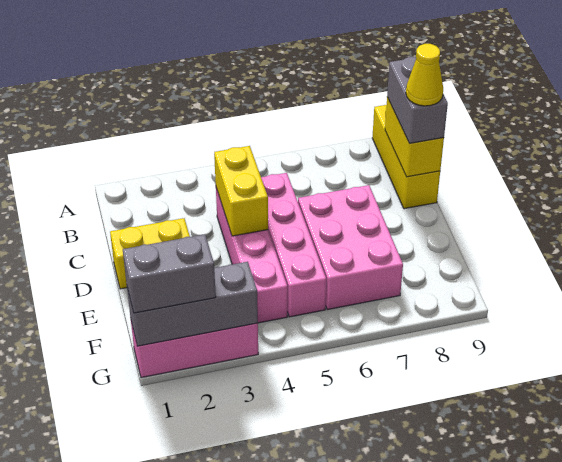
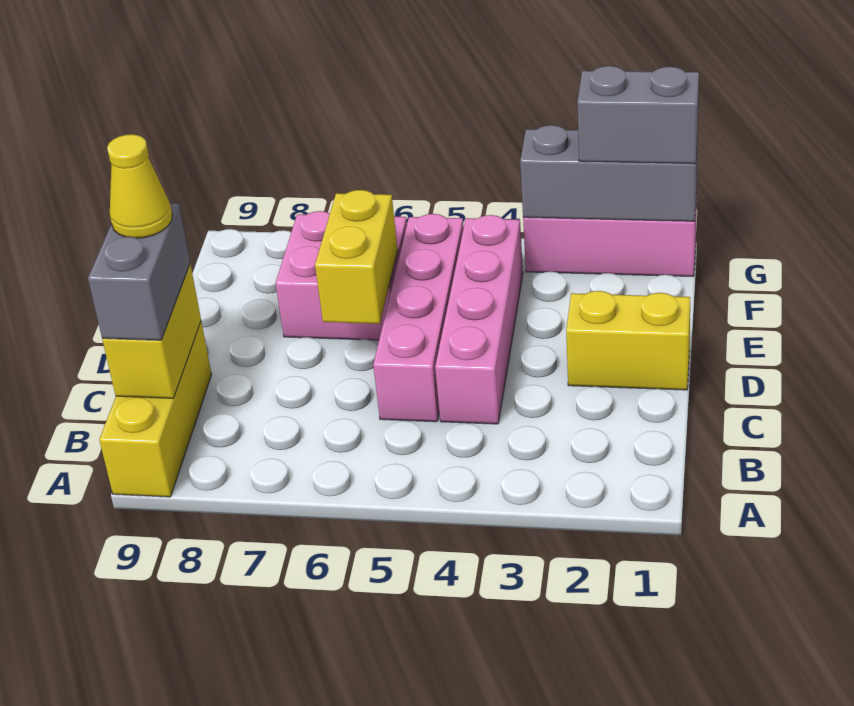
yellow brick C4:D4 level 2 -> yellow brick D6:E6 level 2
pink brick D6:F7 level 1 -> pink brick E6:F7 level 1

